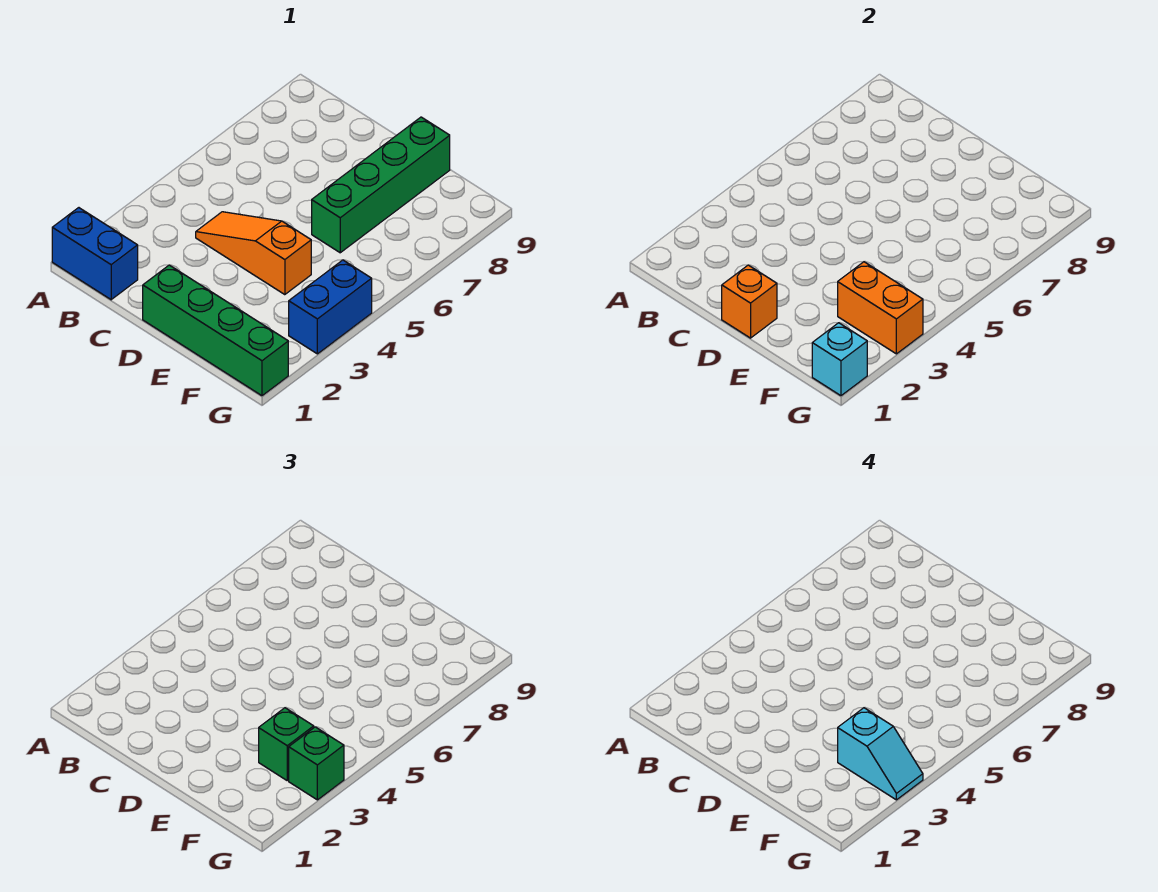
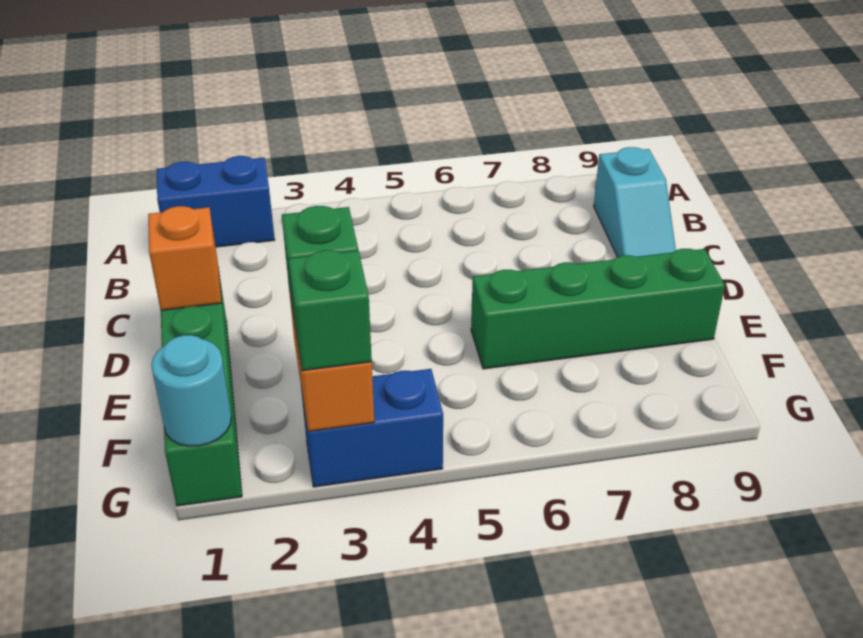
blue brick A1:B1 level 1 -> blue brick A1:A2 level 1
orange slope C4:E4 level 1 top E -> none
cyan slope F3:G3 level 4 top F -> cyan slope B9:C9 level 1 top B
cyan brick G1 level 2 -> cyan round brick G1 level 2

